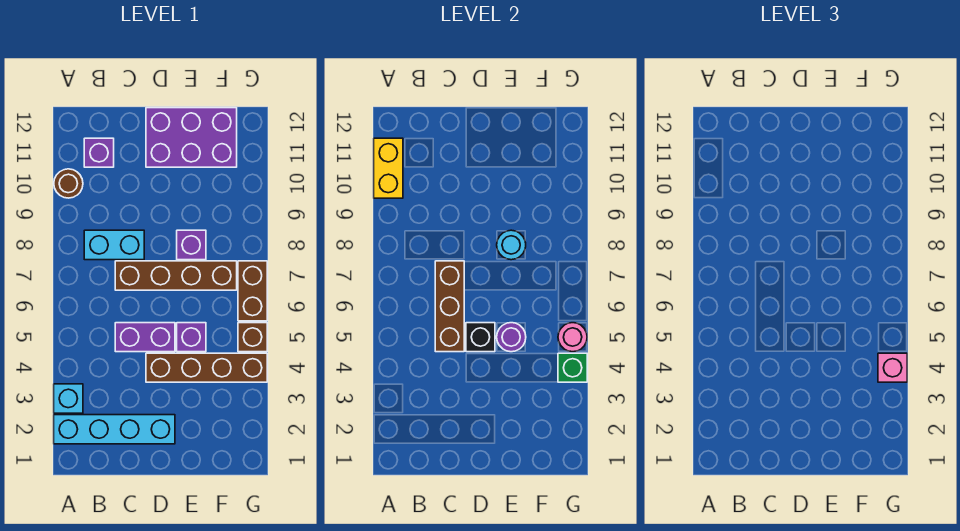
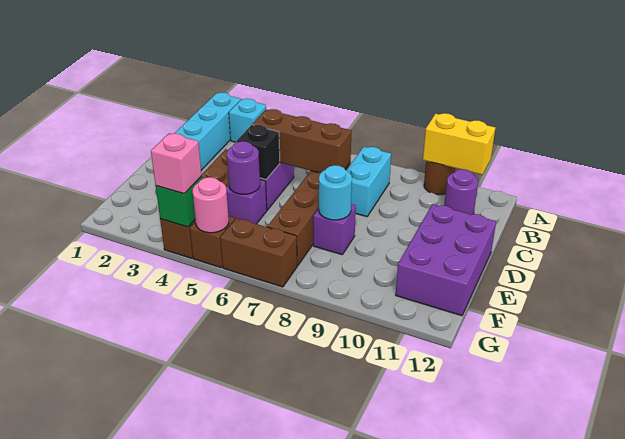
purple brick B11 level 1 -> purple round brick B11 level 1

